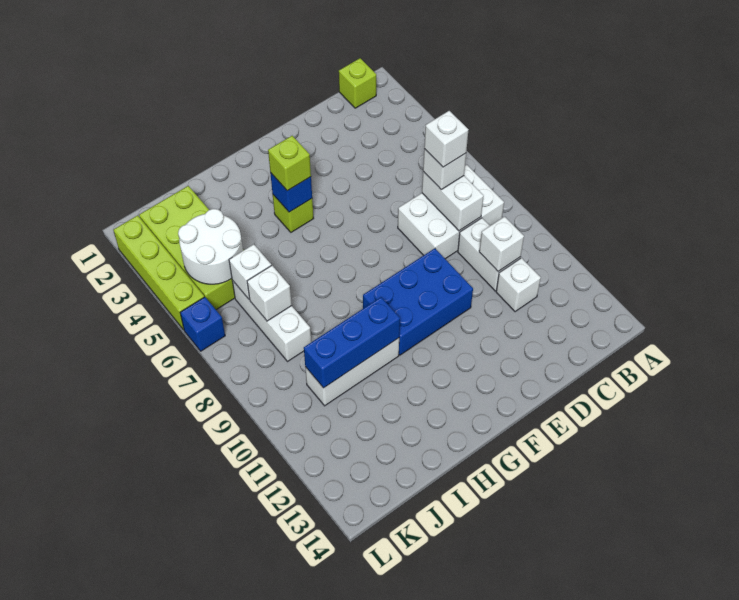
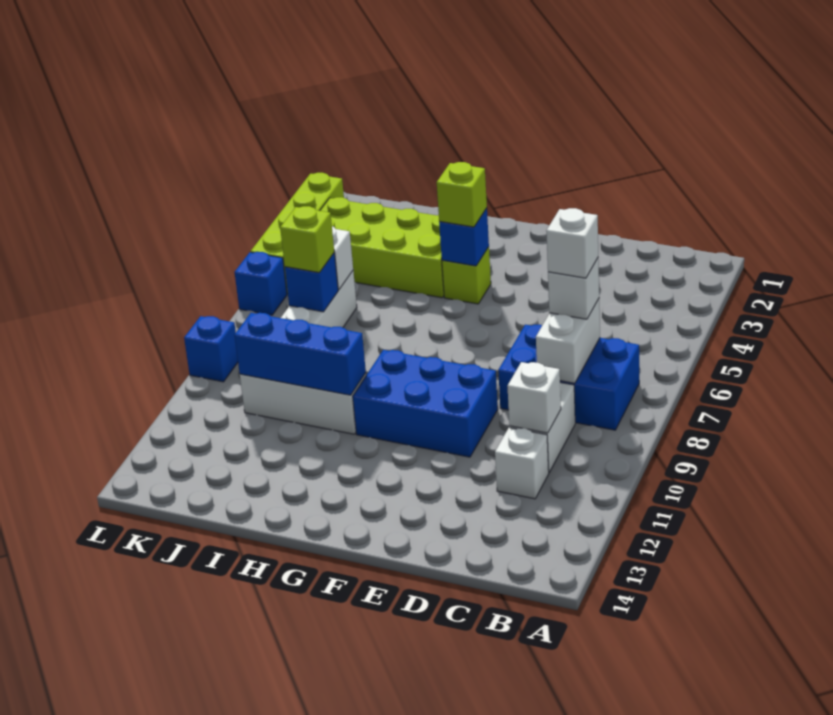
lime brick B1 level 1 -> lime brick J7 level 3
white brick B7:D8 level 1 -> blue brick B7:D8 level 1
lime brick J2:K5 level 1 -> lime brick H3:K4 level 1
white round brick J4:K5 level 2 -> none
white brick J7 level 2 -> blue brick J7 level 2
none -> blue brick L9 level 1

